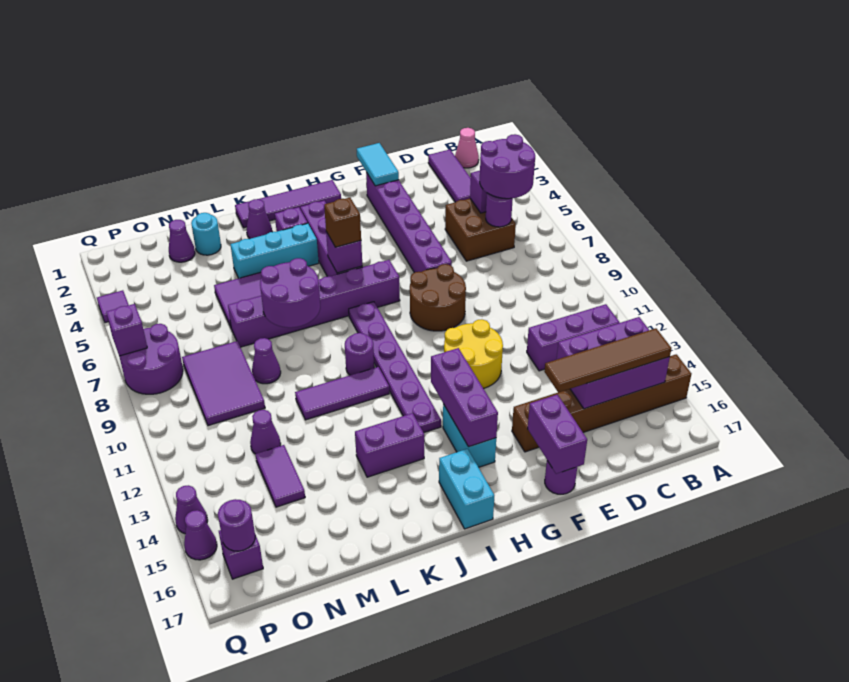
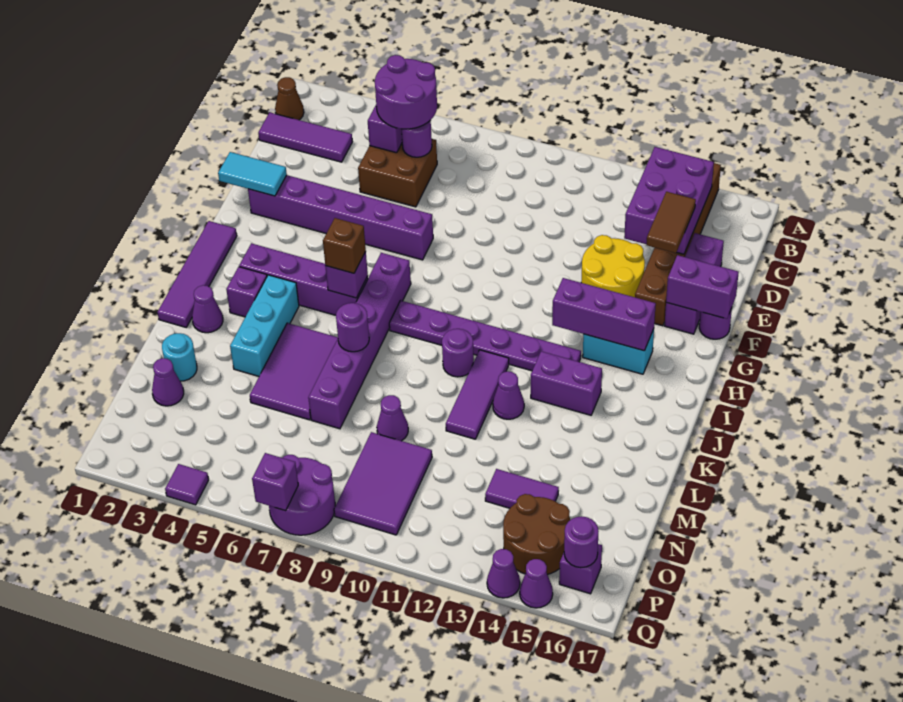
pink cone B1 level 1 -> brown cone B1 level 1
purple brick B12:D12 level 1 -> purple brick D16:F16 level 1
brown tile B15:E15 level 3 -> brown tile D15:E15 level 3
brown round brick F8:G9 level 1 -> brown round brick O14:P15 level 1
yellow round brick F11:G12 level 1 -> yellow round brick E13:F14 level 1
cyan brick I16:I17 level 1 -> none
purple brick J14:K14 level 1 -> purple brick J13:J14 level 1
purple round brick K7:L8 level 2 -> purple round brick K7 level 2
purple tile N8:O10 level 1 -> purple tile N9:P10 level 1
purple cone N12 level 1 -> purple cone K12 level 1

